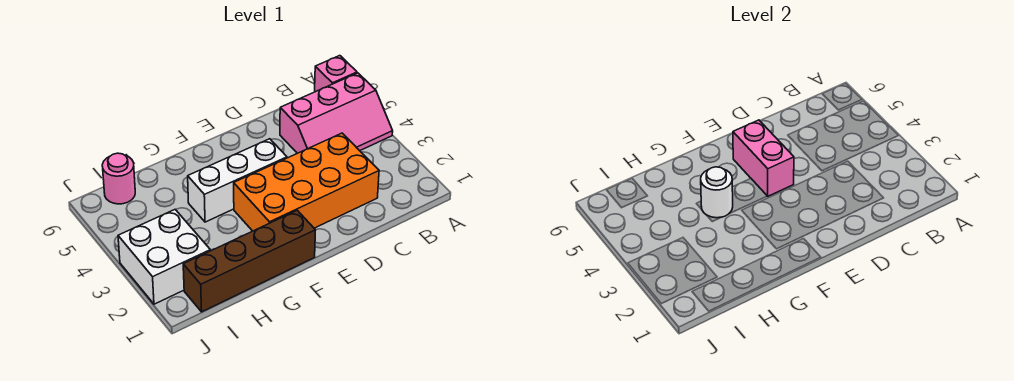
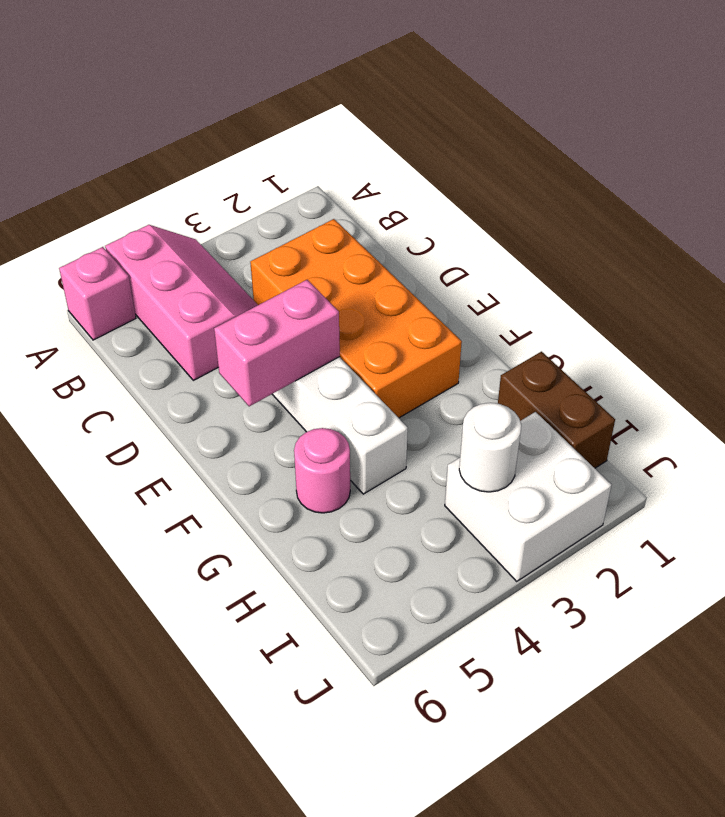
brown brick F1:I1 level 1 -> brown brick H1:I1 level 1
white round brick G4 level 2 -> white round brick I3 level 2
pink round brick I6 level 1 -> pink round brick G5 level 1

